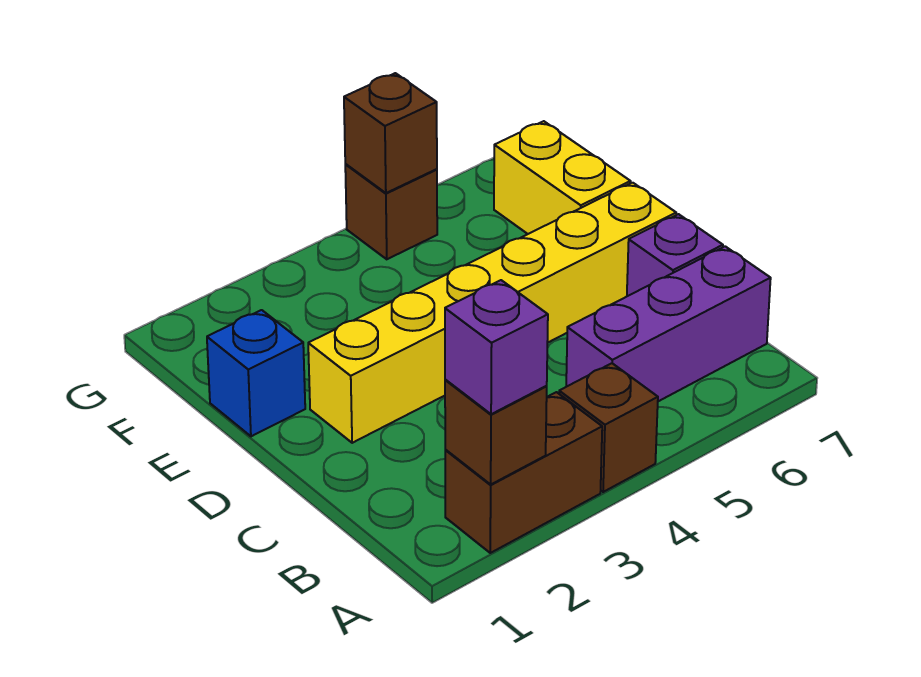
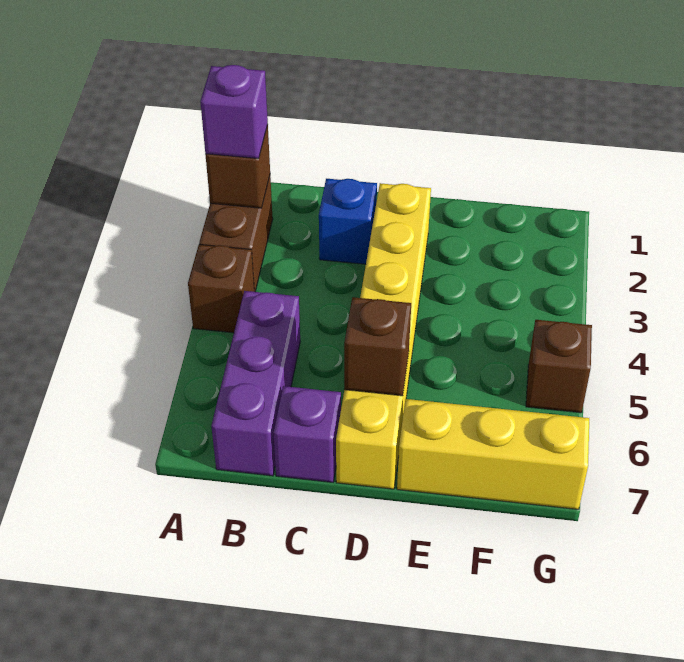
blue brick E1 level 1 -> blue brick C2 level 1
yellow brick E7:F7 level 1 -> yellow brick E7:G7 level 1
brown brick G5 level 2 -> brown brick D6 level 2

